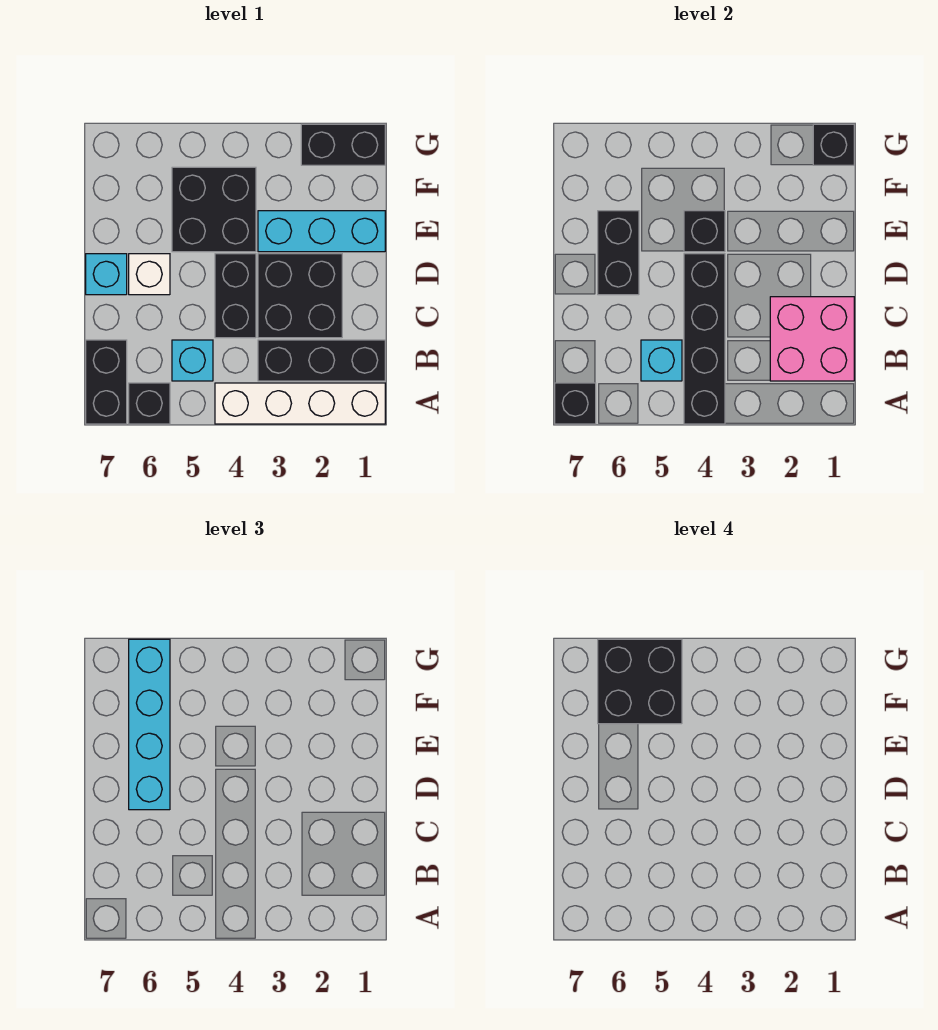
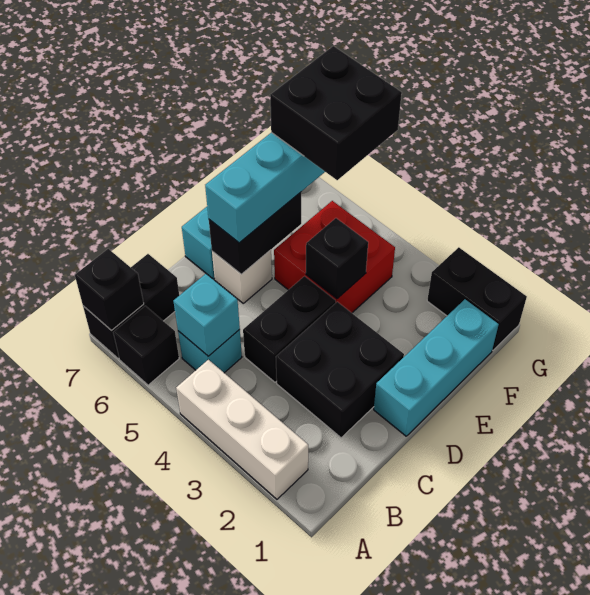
white brick A1:A4 level 1 -> white brick A2:A4 level 1
black brick A4:D4 level 2 -> none
black brick B1:B3 level 1 -> none
pink brick B1:C2 level 2 -> none
cyan brick E1:E3 level 1 -> cyan brick D1:F1 level 1
black brick E4:F5 level 1 -> red brick E4:F5 level 1
black brick G1 level 2 -> none

